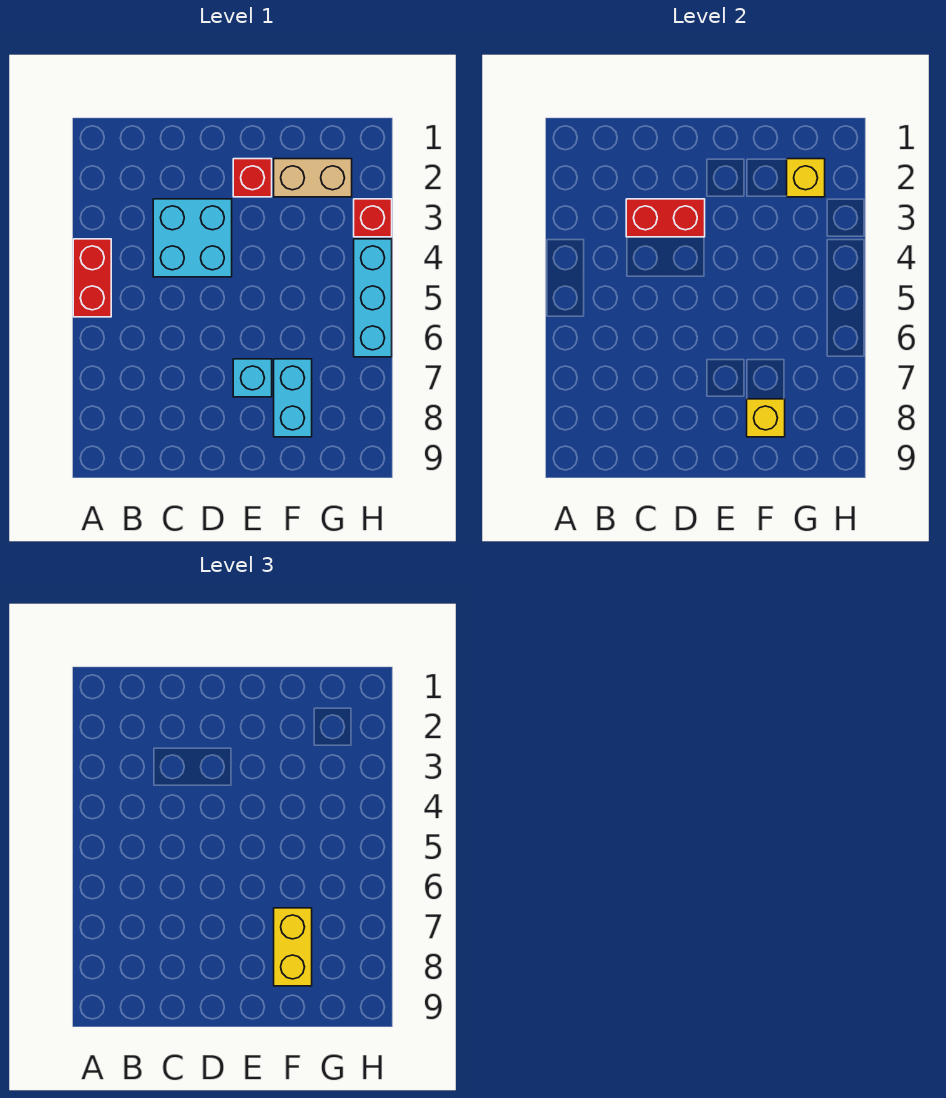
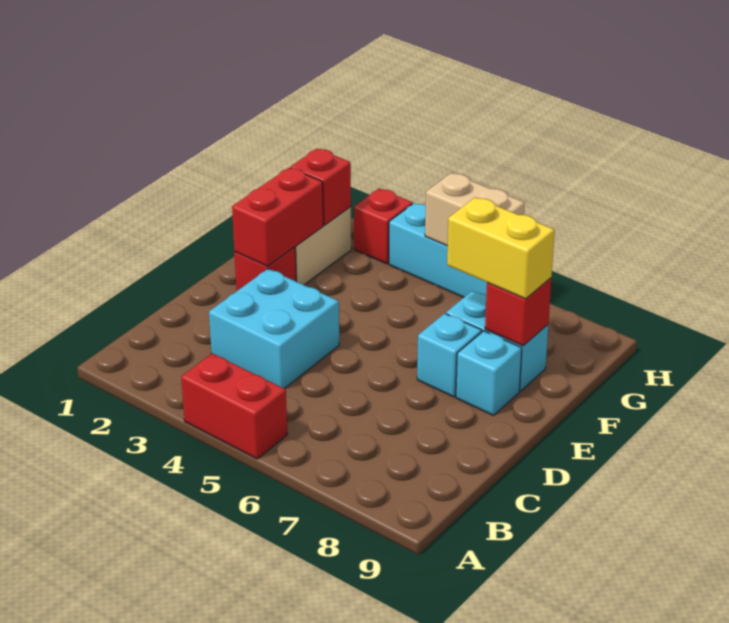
red brick C3:D3 level 2 -> red brick E2:F2 level 2
none -> cyan brick E8 level 1
yellow brick F8 level 2 -> red brick F8 level 2
yellow brick G2 level 2 -> red brick G2 level 2
none -> tan brick H5:H6 level 2

